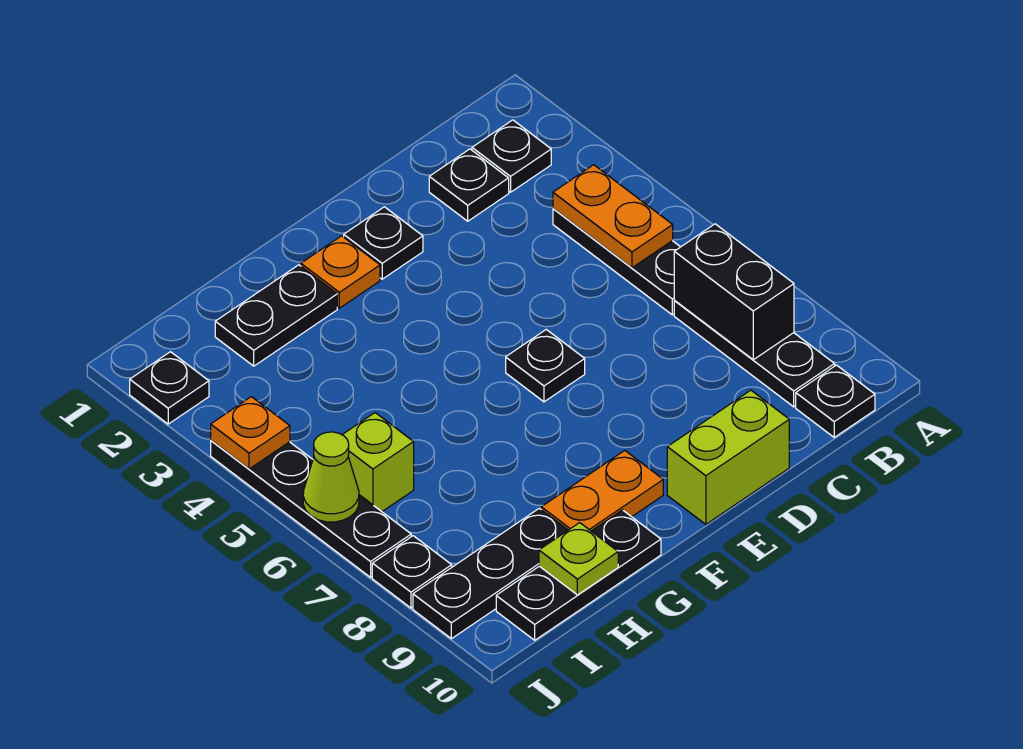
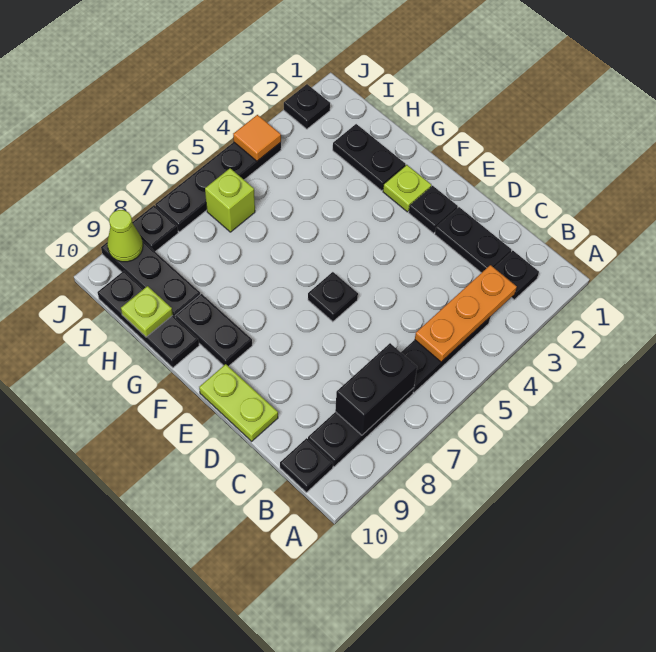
orange plate B4:B5 level 2 -> orange plate B3:B5 level 2
black plate C2 level 1 -> black plate C2:D2 level 1
lime brick D10:E10 level 1 -> lime plate D10:E10 level 1
orange plate F2 level 1 -> lime plate F2 level 1
orange plate F9:G9 level 1 -> black plate F9:G9 level 1
orange plate J4 level 2 -> orange tile J4 level 2
lime cone J6 level 2 -> lime cone J9 level 2

